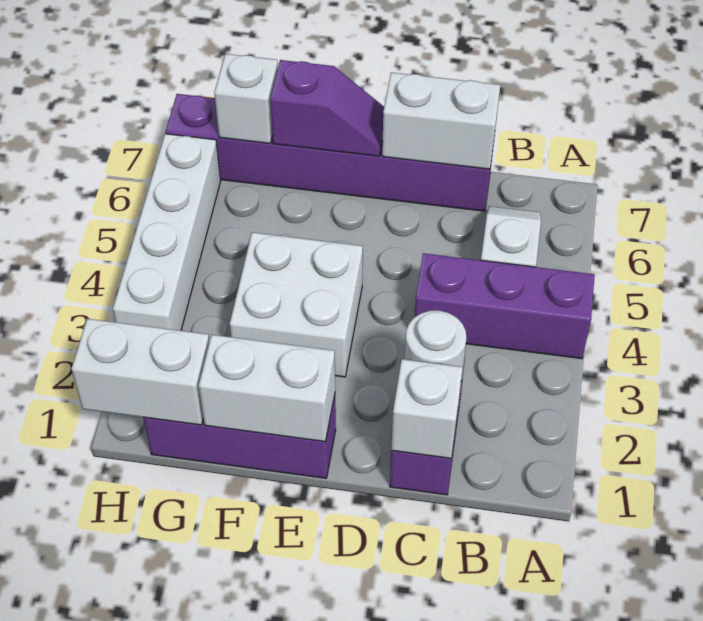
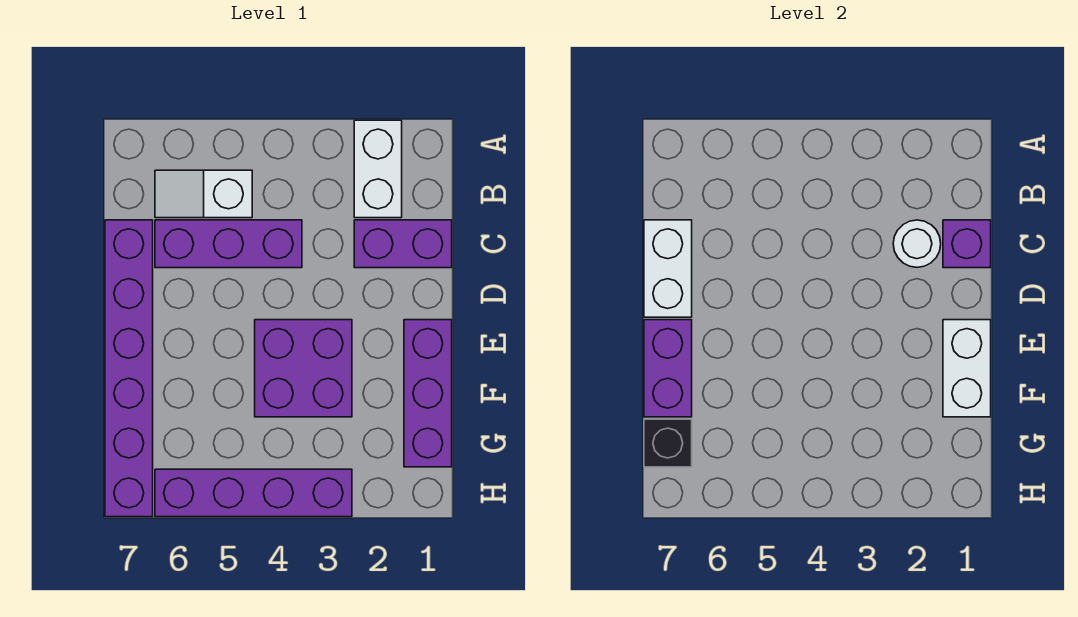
purple brick A4:C4 level 1 -> purple brick C4:C6 level 1
white brick C1 level 2 -> purple brick C1 level 2
white brick E3:F4 level 1 -> purple brick E3:F4 level 1
purple slope E7:F7 level 2 top F -> purple brick E7:F7 level 2
white brick G1:H1 level 2 -> white brick A2:B2 level 1
white brick G7 level 2 -> black brick G7 level 2
white brick H3:H6 level 1 -> purple brick H3:H6 level 1

